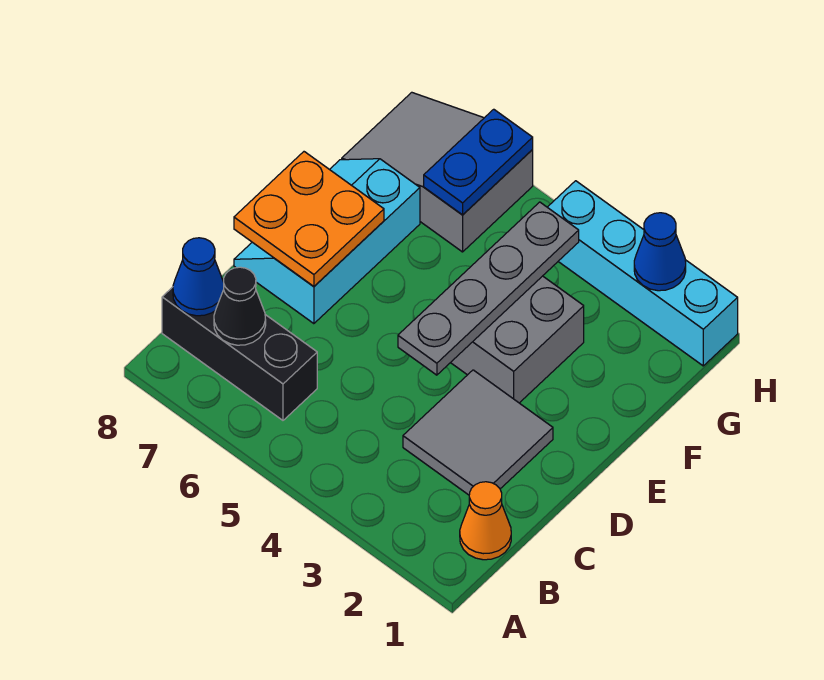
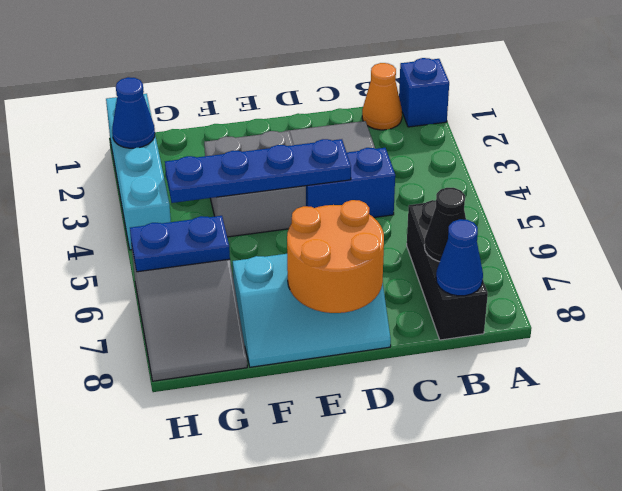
none -> blue brick A1 level 1
none -> blue brick C4:D4 level 1
grey plate D4:G4 level 2 -> blue plate D4:G4 level 2
orange plate D7:E8 level 2 -> orange round brick D7:E8 level 2

